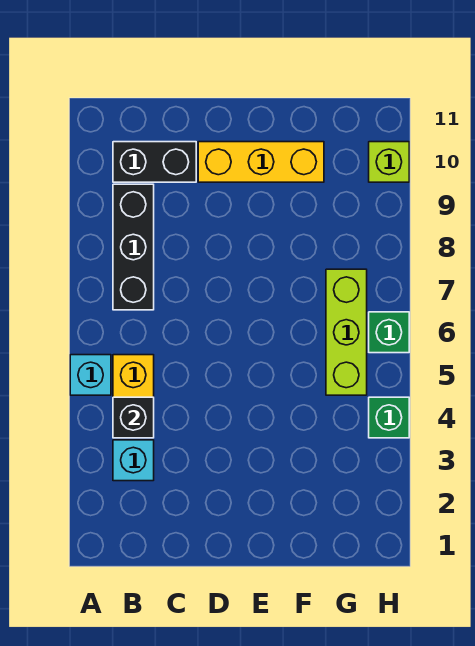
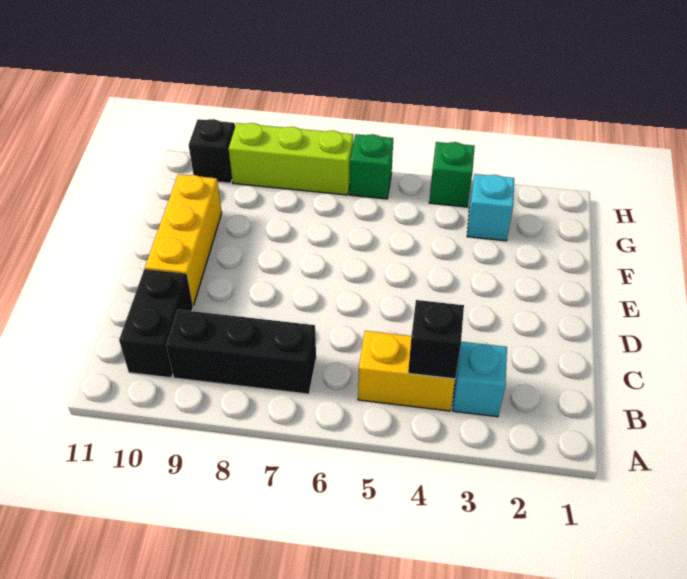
cyan brick A5 level 1 -> cyan brick G3 level 1
lime brick G5:G7 level 1 -> lime brick H7:H9 level 1
lime brick H10 level 1 -> black brick H10 level 1

